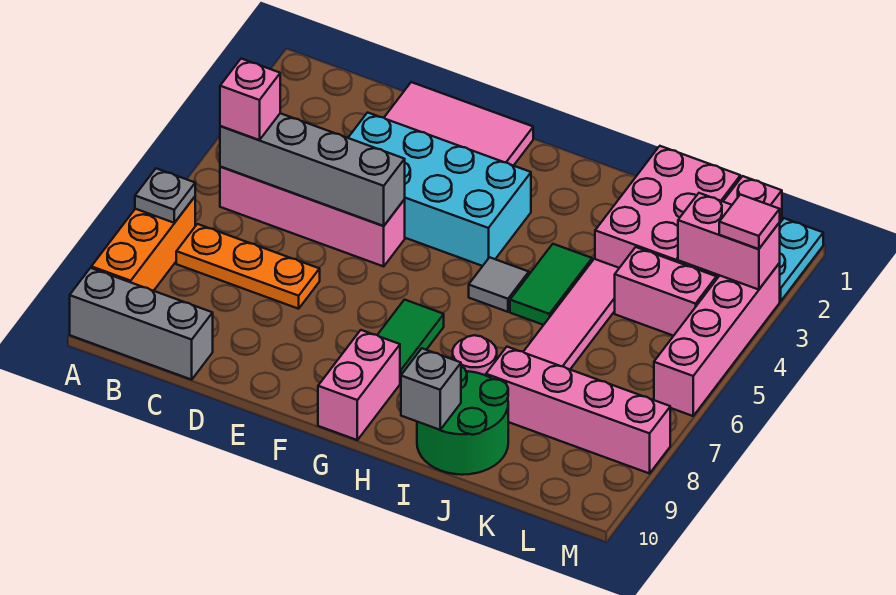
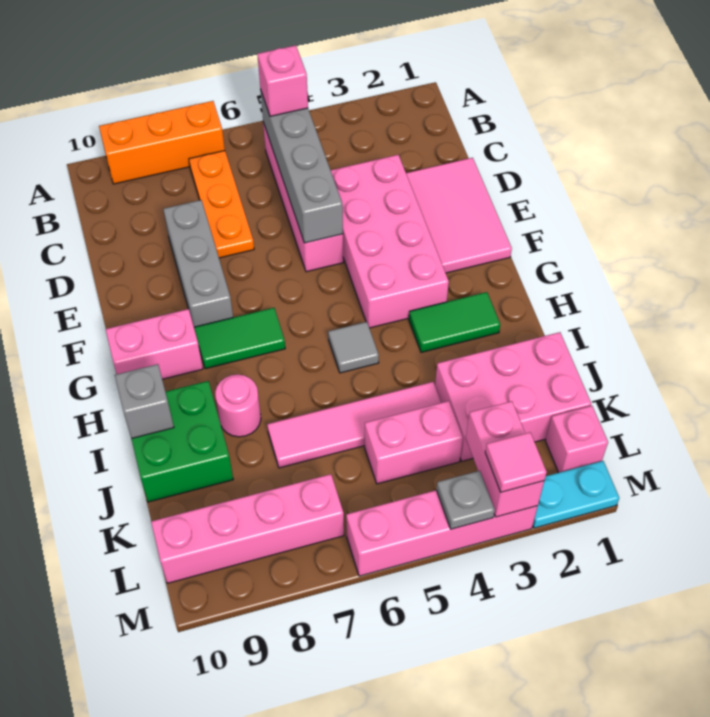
grey plate A7 level 2 -> grey plate M4 level 2
grey brick A10:C10 level 1 -> grey brick D8:F8 level 1
cyan brick D3:G4 level 1 -> pink brick D3:G4 level 1
green tile I4:I5 level 1 -> green tile H2:H3 level 1
green round brick I9:J10 level 1 -> green brick I9:J10 level 1
pink brick J8:M8 level 1 -> pink brick L7:L10 level 1
pink brick K4:L4 level 1 -> pink brick K4:K5 level 1

